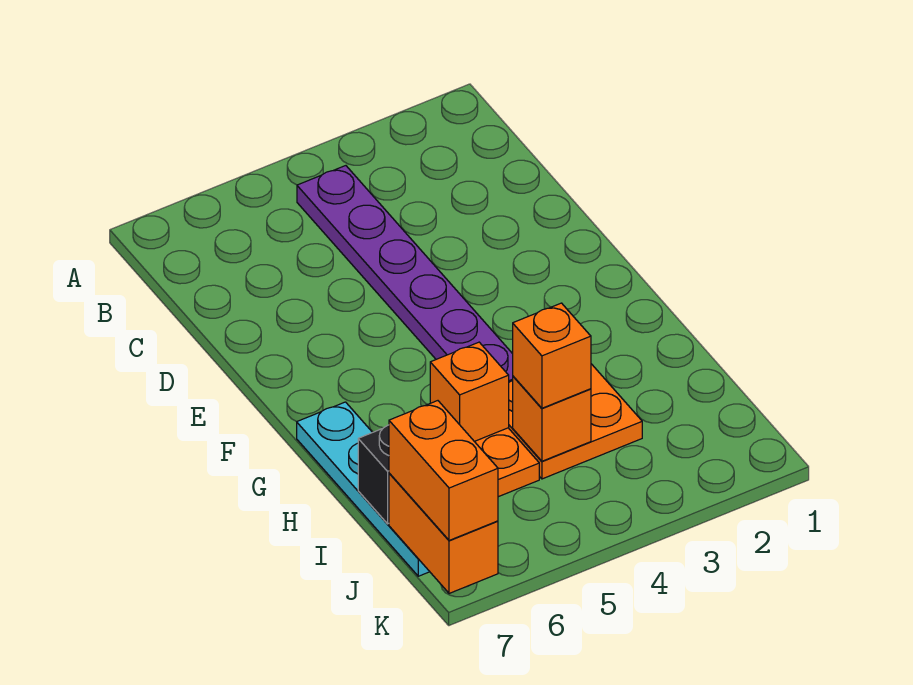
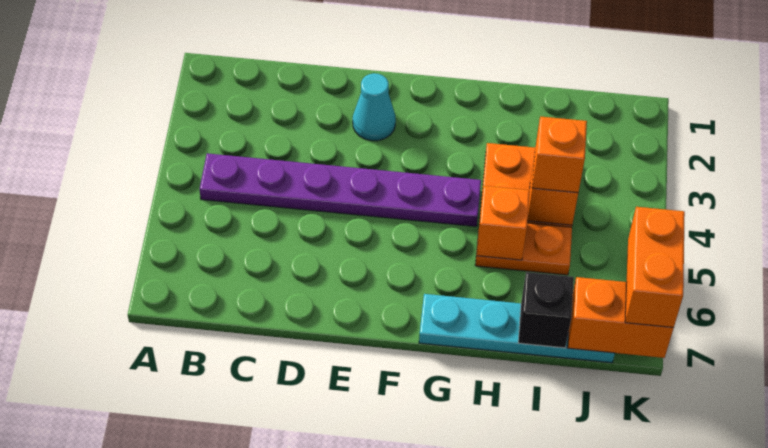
none -> cyan cone E2 level 1
orange brick J7:K7 level 3 -> orange brick K6:K7 level 3

